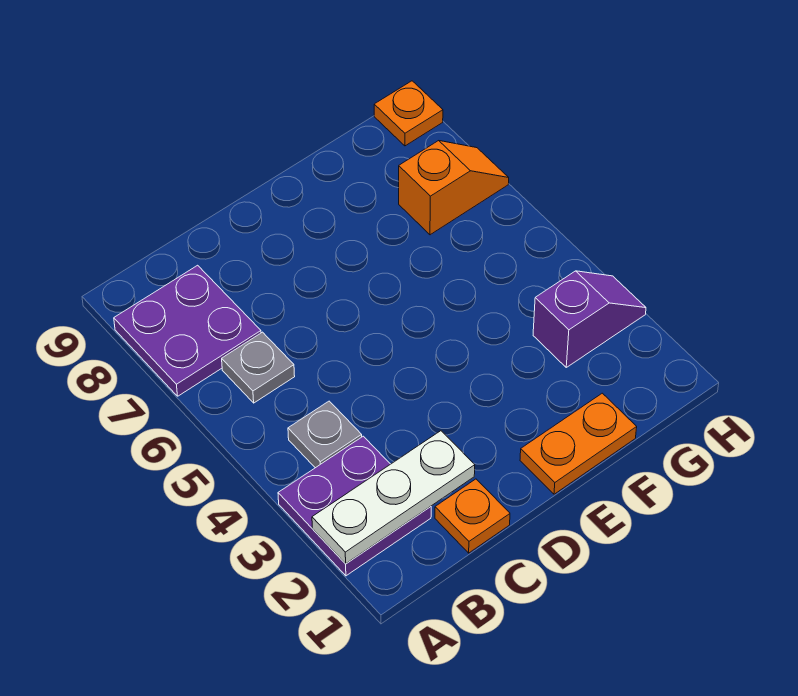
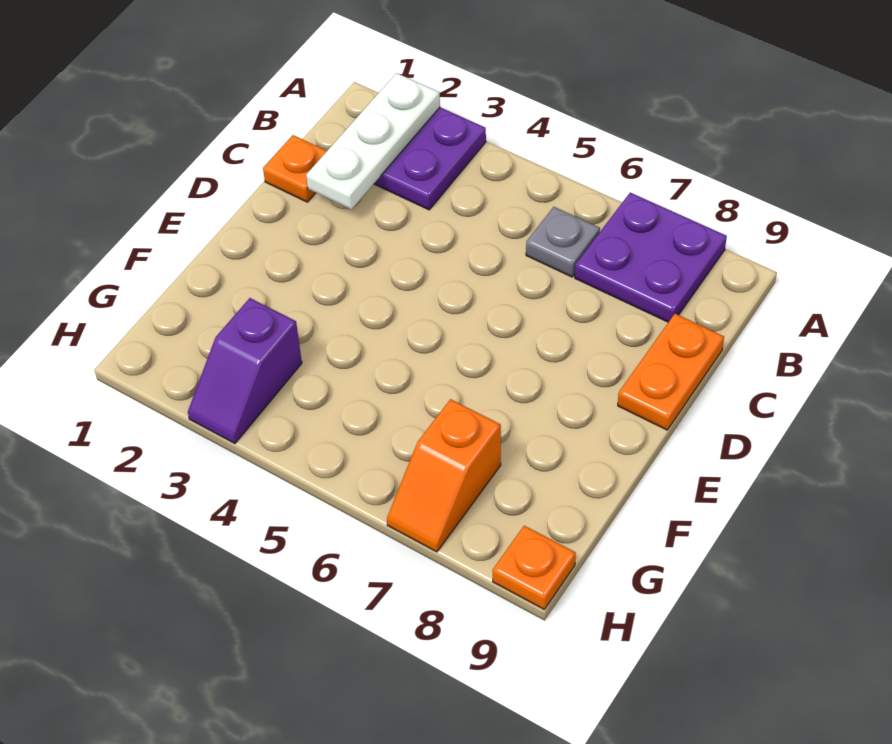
grey plate B4 level 1 -> none
orange plate E1:F1 level 1 -> orange plate C9:D9 level 1

